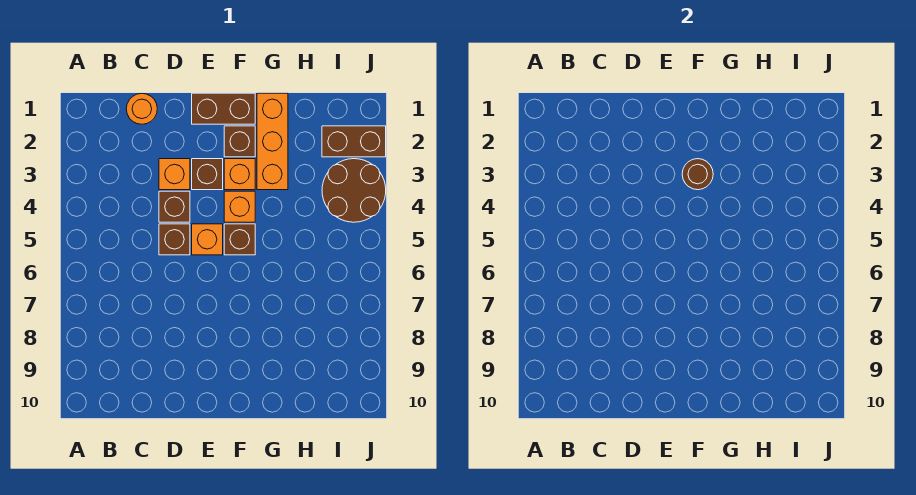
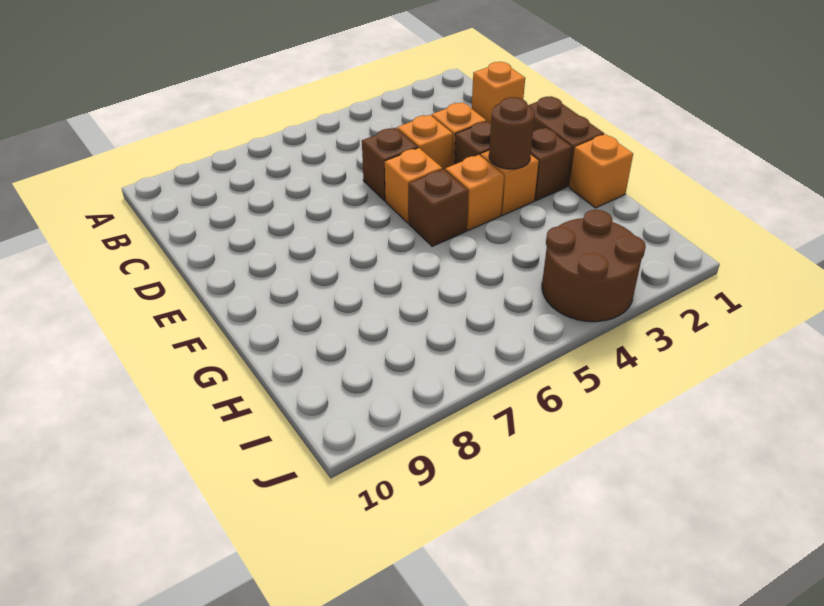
orange round brick C1 level 1 -> orange brick C1 level 1
brown brick D4 level 1 -> orange brick D4 level 1
orange brick G1:G3 level 1 -> orange brick G1 level 1
brown brick I2:J2 level 1 -> none

